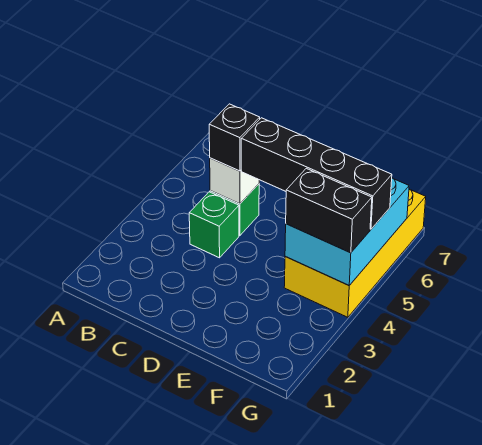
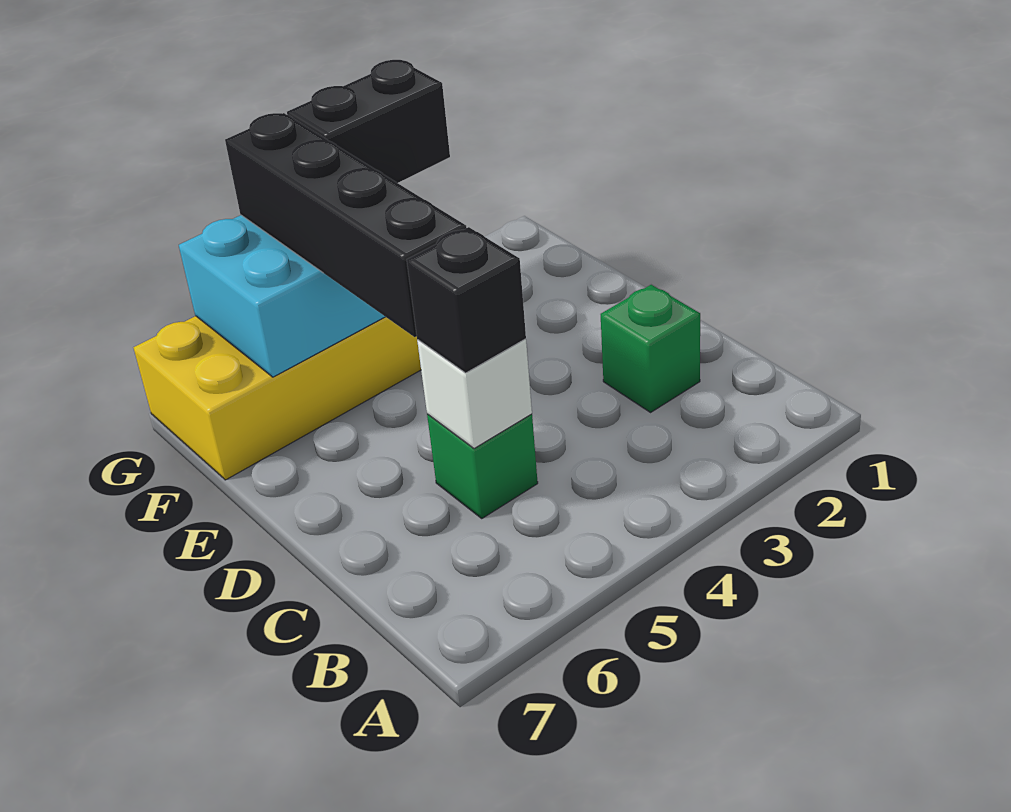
green brick C4 level 1 -> green brick C2 level 1
black brick F4:G4 level 3 -> black brick G3:G4 level 3

